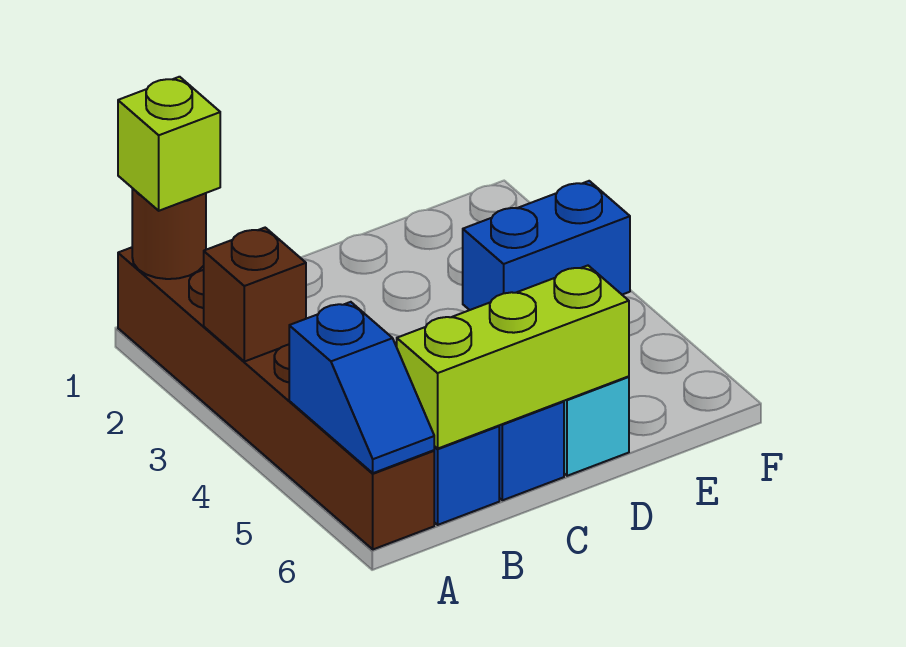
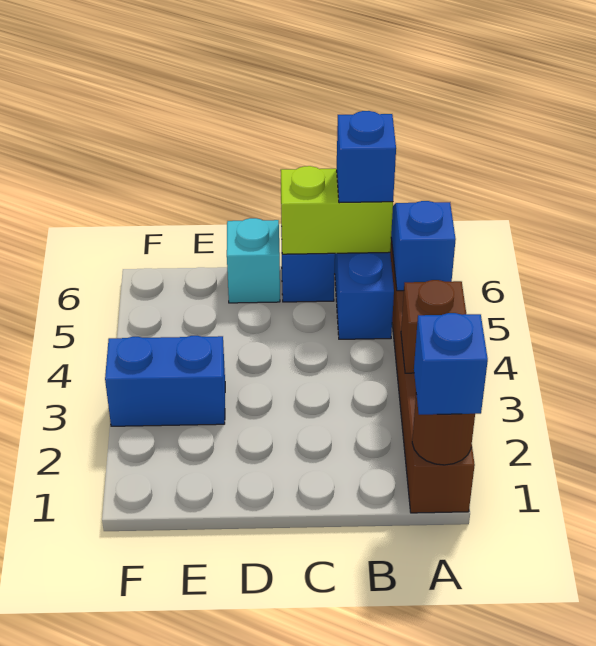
lime brick A1 level 3 -> blue brick A1 level 3
lime brick B6:D6 level 2 -> lime brick B6:C6 level 2
none -> blue brick B6 level 3

